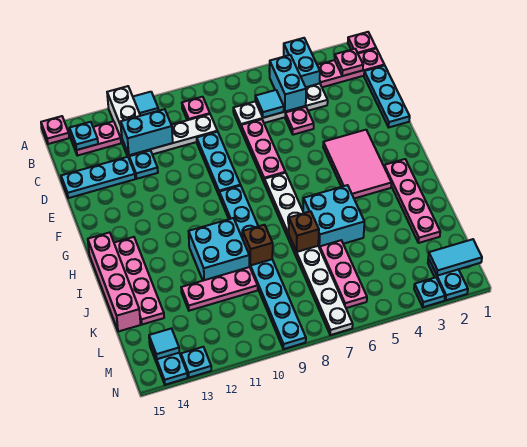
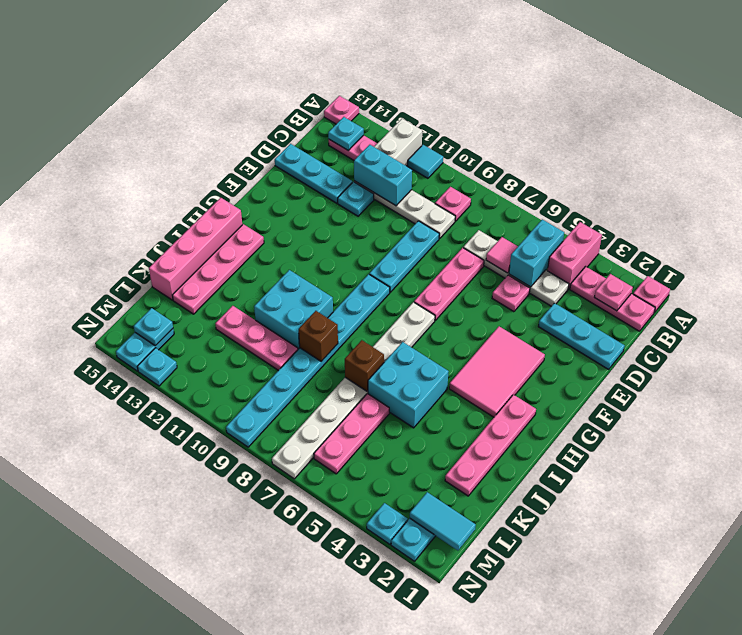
cyan brick A4:B4 level 1 -> pink brick A4:B4 level 1
cyan plate C1:E1 level 1 -> cyan plate D1:D3 level 1
cyan tile C6 level 2 -> pink tile C6 level 2
cyan tile M14 level 2 -> cyan plate M14 level 2

